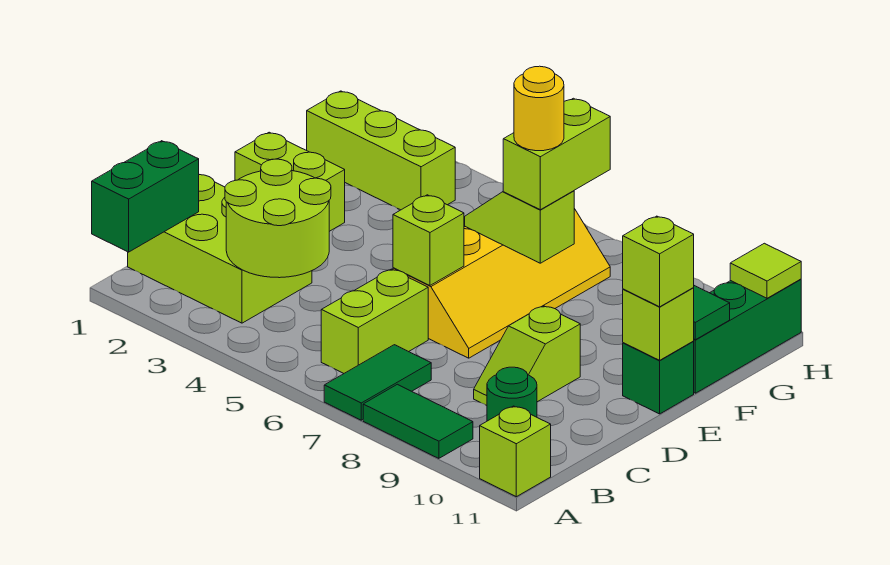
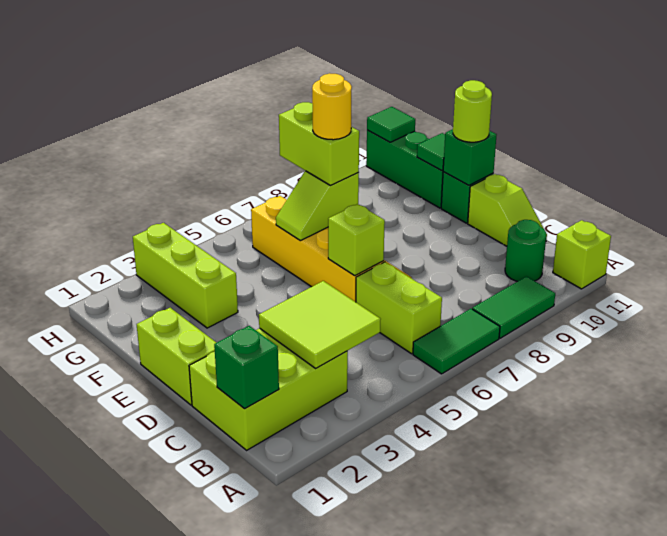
green brick A1:B1 level 2 -> green brick B1 level 2
green tile A7:B7 level 1 -> green tile A6:A7 level 1
lime round brick B3:C4 level 2 -> lime tile B3:C4 level 2
lime slope C9:D9 level 1 top D -> lime slope C11:D11 level 1 top D
lime brick E1:E2 level 1 -> lime brick D1:E1 level 1
lime brick E11 level 2 -> green brick E11 level 2
lime brick E11 level 3 -> lime round brick E11 level 3
lime brick G1:G3 level 1 -> lime brick F3:H3 level 1
lime tile H11 level 2 -> green tile H11 level 2

